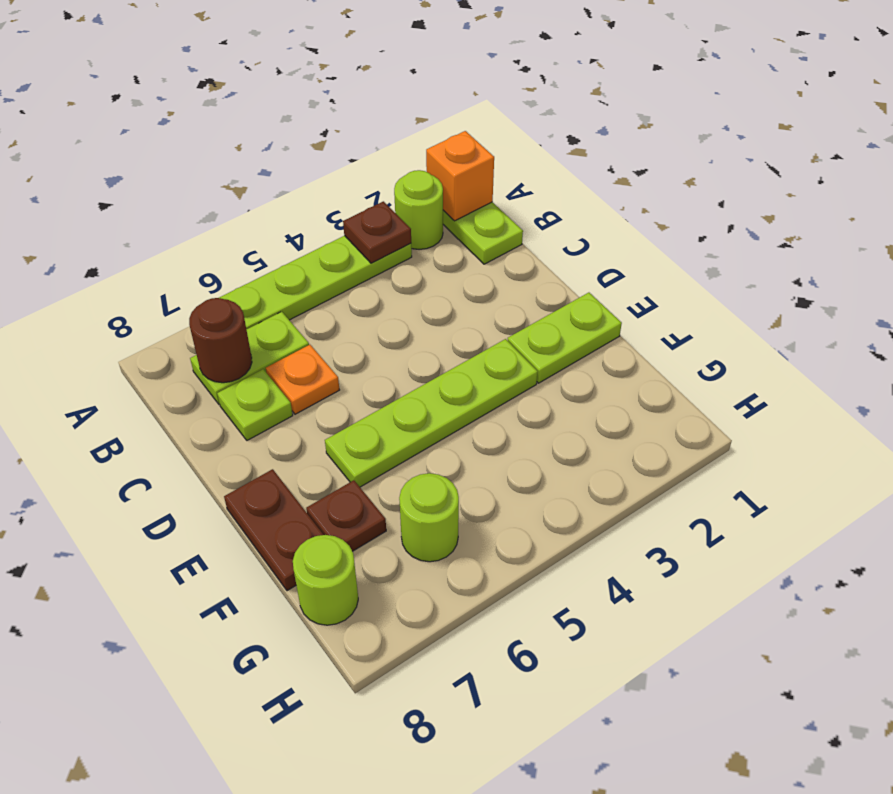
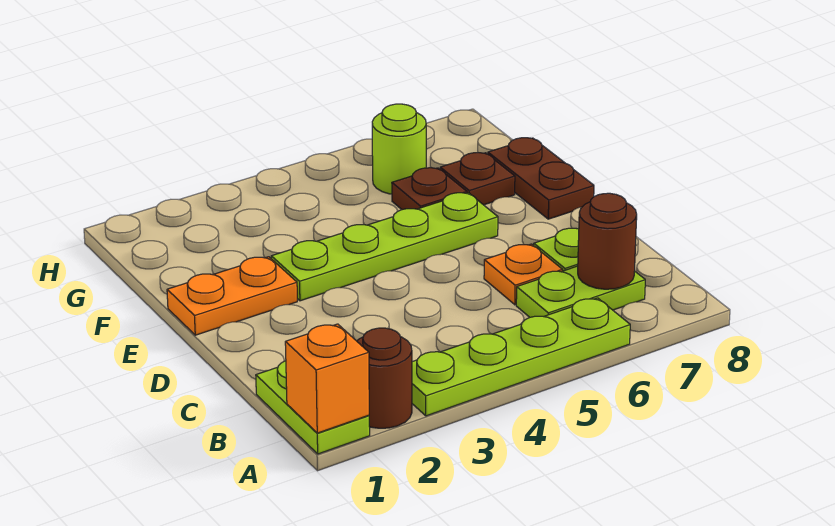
lime round brick A2 level 1 -> brown round brick A2 level 1
brown plate A3 level 2 -> brown plate F6 level 1
lime plate E1:E2 level 1 -> orange plate E1:E2 level 1
lime round brick G8 level 1 -> none

